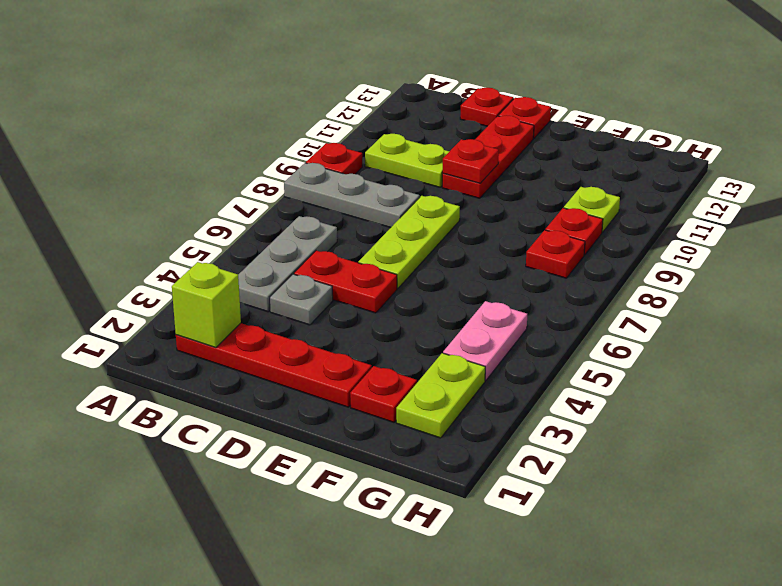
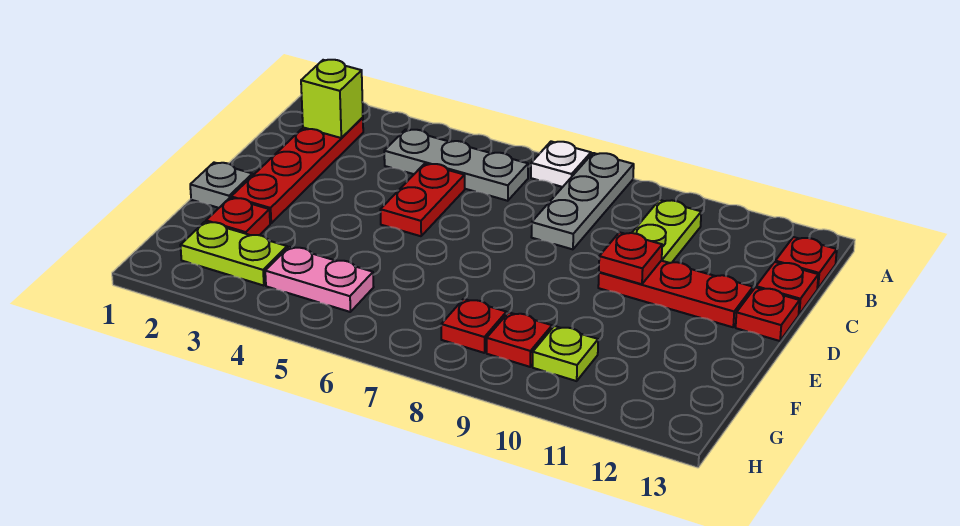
none -> white plate A7 level 1
red plate A9 level 1 -> red plate B13 level 1
grey plate C4 level 1 -> grey plate E1 level 1
lime plate D6:D8 level 1 -> none

